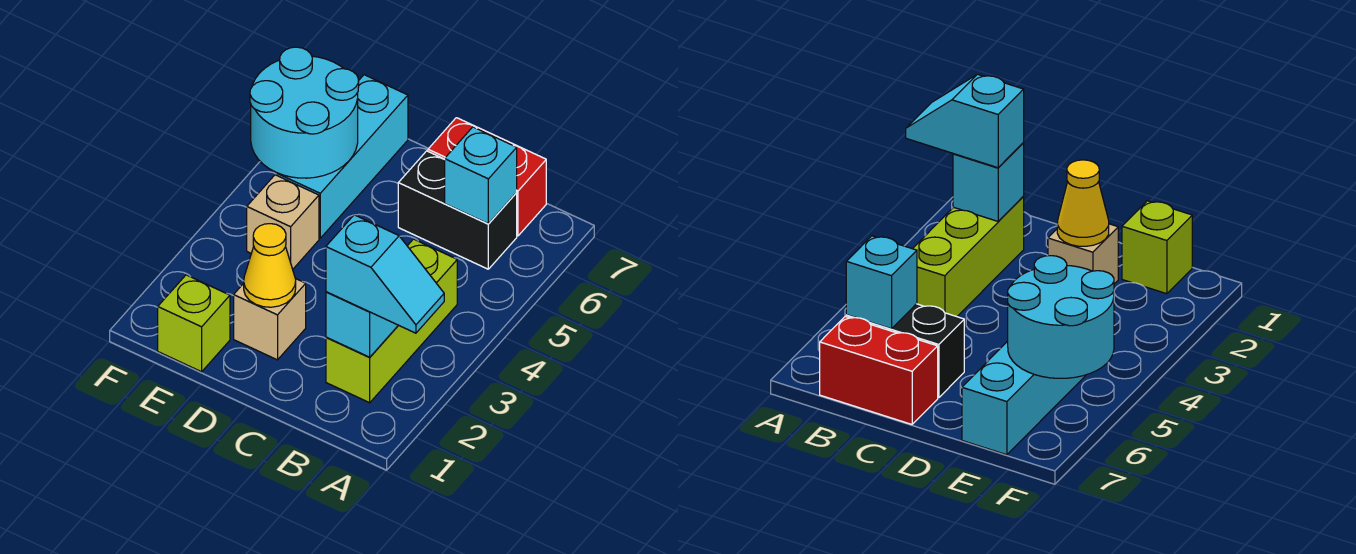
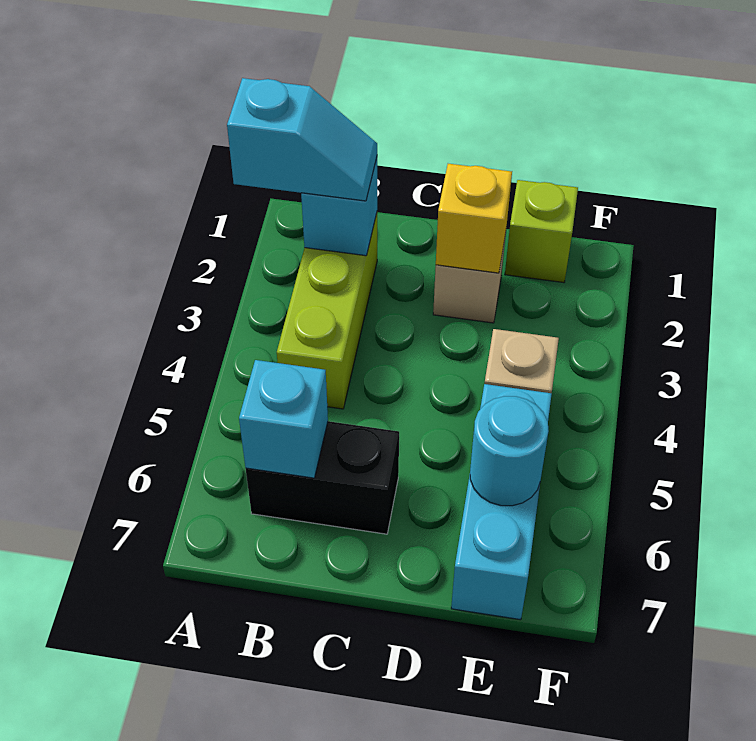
cyan slope A2:B2 level 3 top B -> cyan slope A2:B2 level 3 top A
red brick B7:C7 level 1 -> none
yellow cone D2 level 2 -> yellow brick D2 level 2
cyan round brick E5:F6 level 2 -> cyan round brick E6 level 2

